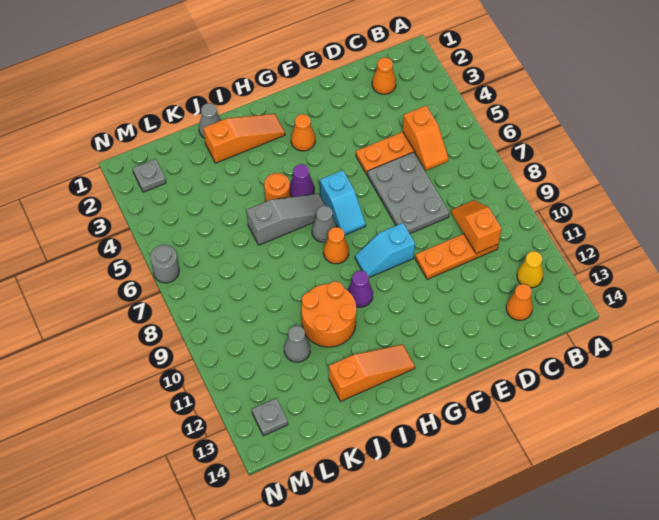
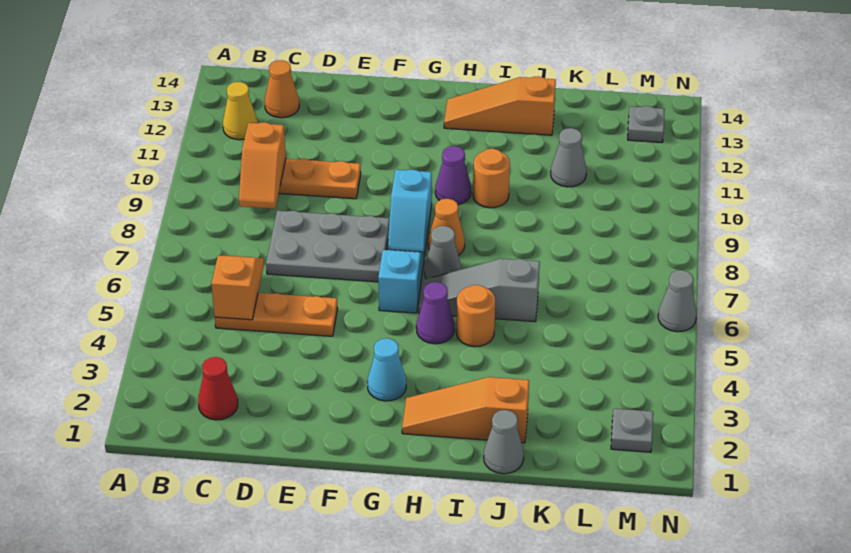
orange cone C2 level 1 -> red cone C2 level 1
grey plate D6:E8 level 1 -> grey plate D7:F8 level 1
cyan slope F9:G9 level 1 top F -> cyan slope G8:G9 level 1 top 9
orange cone G3 level 1 -> cyan cone G3 level 1
orange round brick I10:J11 level 1 -> orange round brick I10 level 1
grey round brick N6 level 1 -> grey cone N6 level 1

